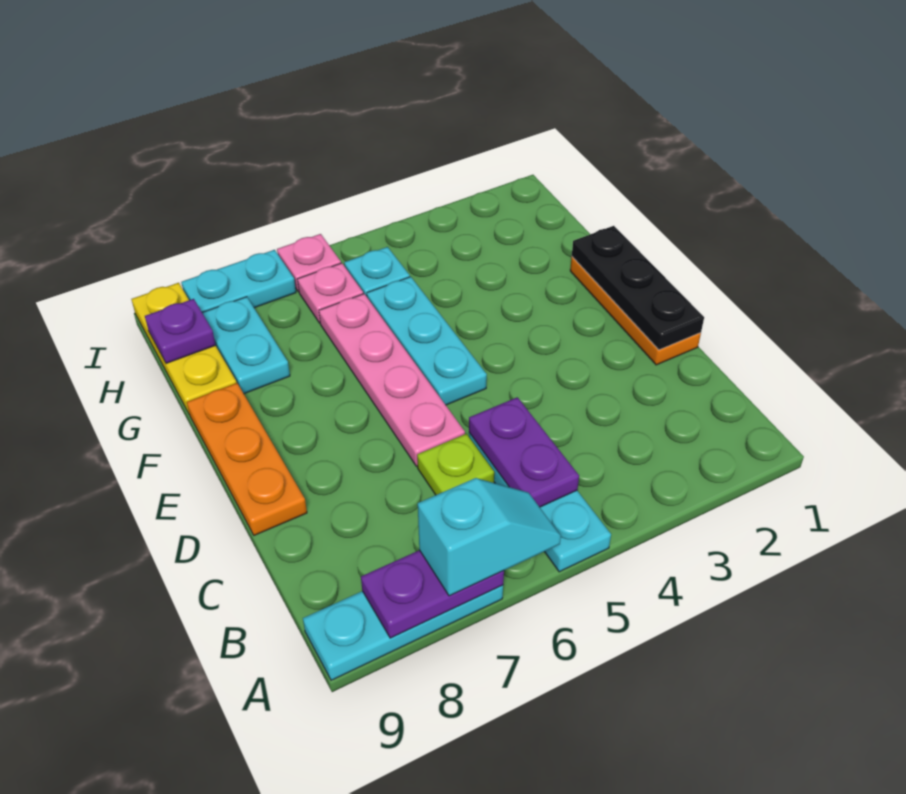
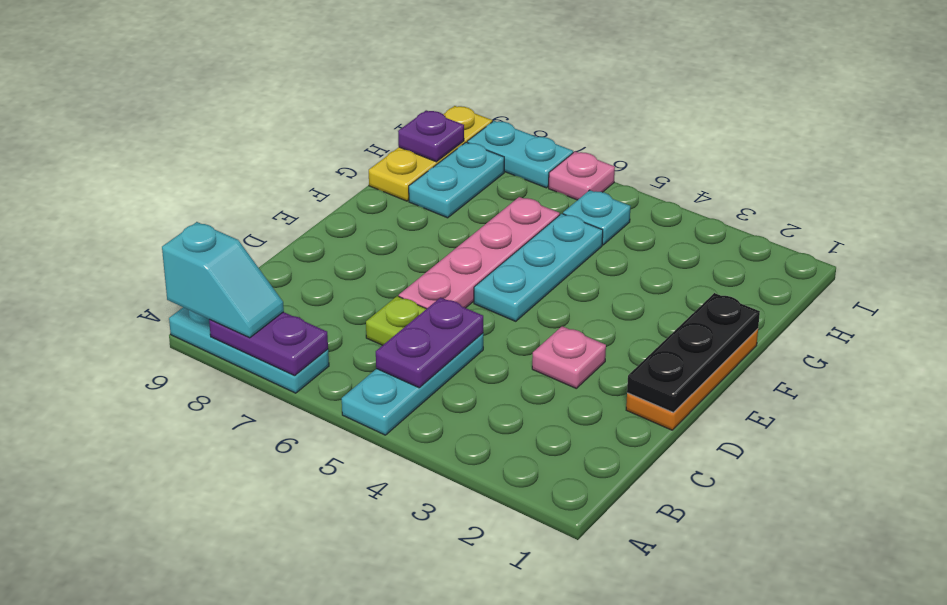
cyan slope A6:A7 level 3 top 7 -> cyan slope A8:A9 level 3 top 9
orange plate D9:F9 level 1 -> none
pink plate H6 level 1 -> pink plate D3 level 1

